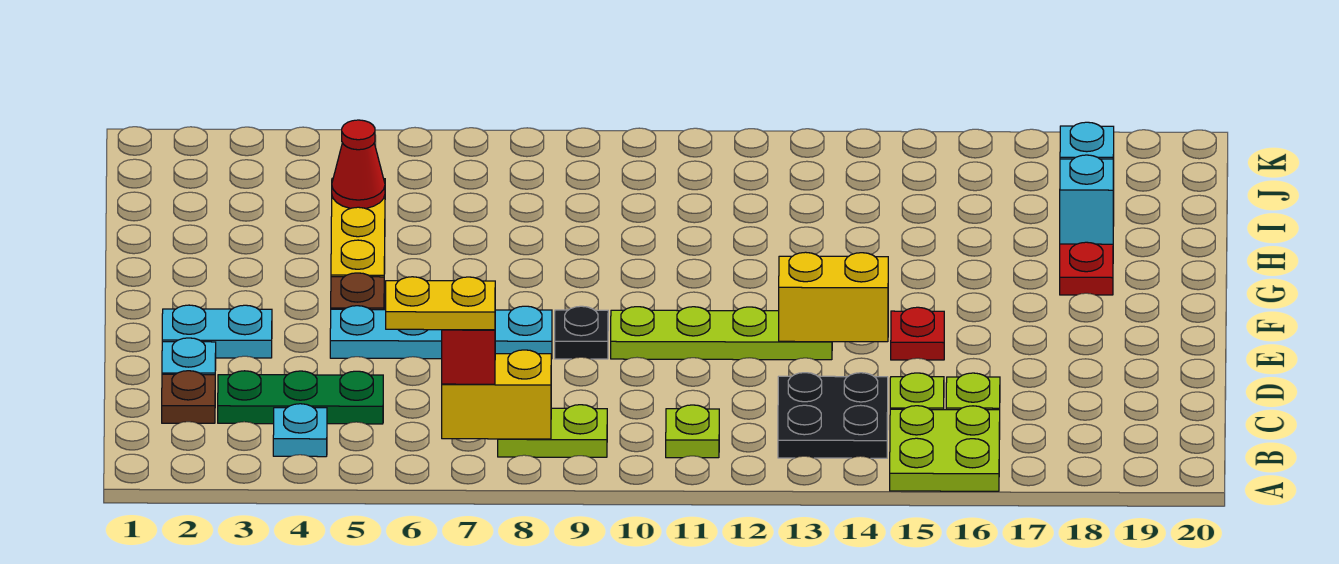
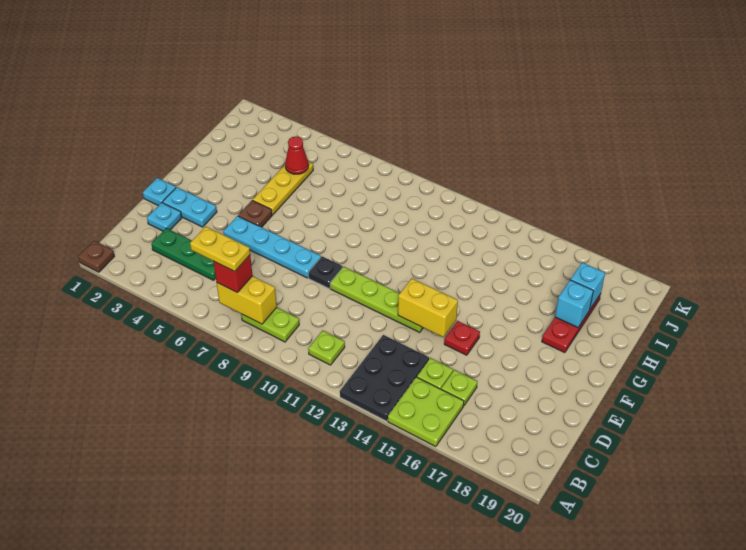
cyan plate B4 level 1 -> cyan plate E1 level 1
black plate B13:C14 level 1 -> black plate A13:C14 level 1
brown plate C2 level 1 -> brown plate A1 level 1

